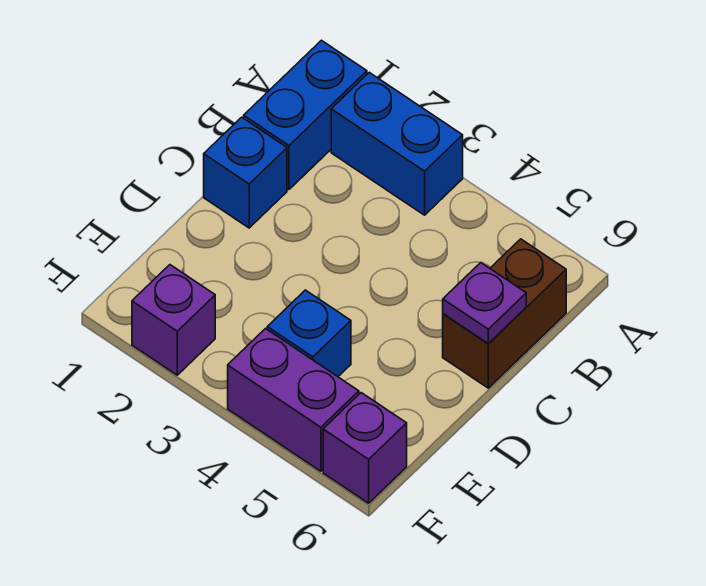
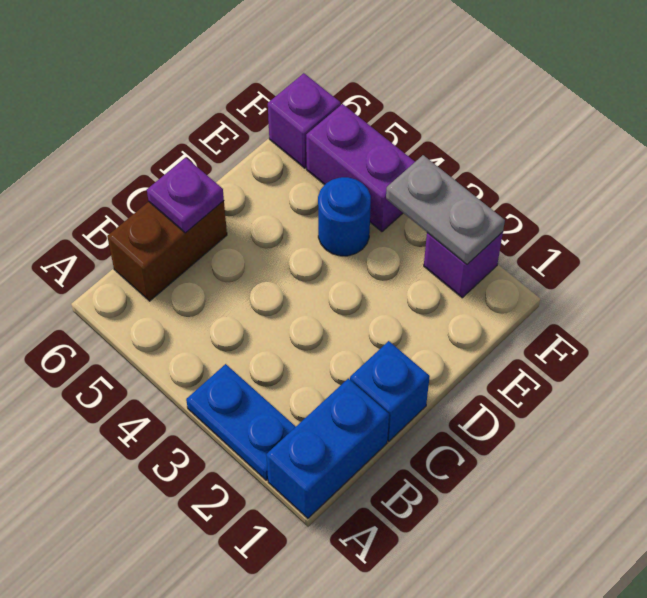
blue brick A2:A3 level 1 -> blue plate A2:A3 level 1
blue brick E4 level 1 -> blue round brick E4 level 1
none -> grey plate F2:F3 level 2

